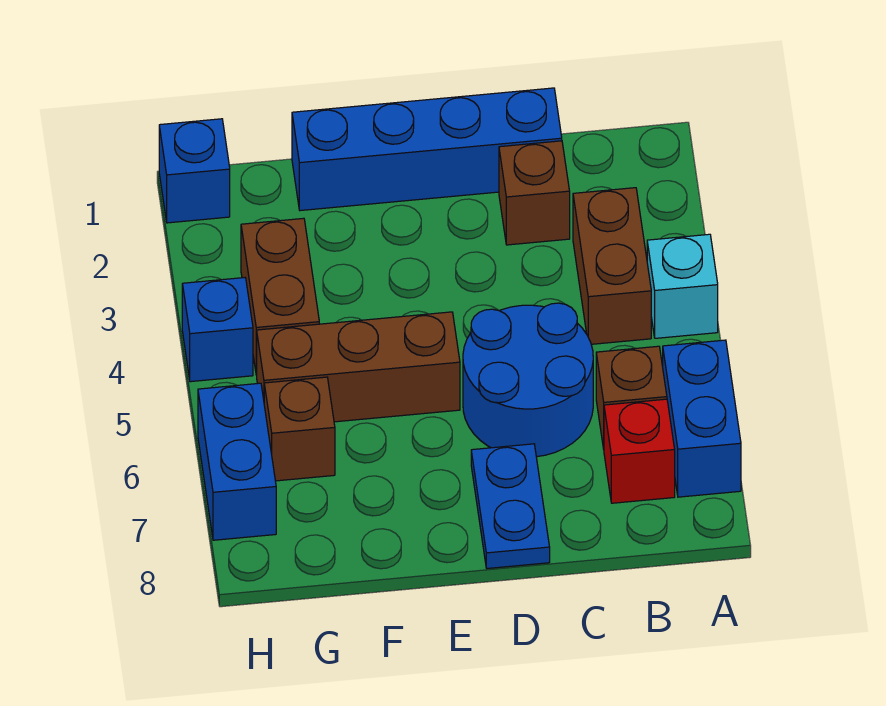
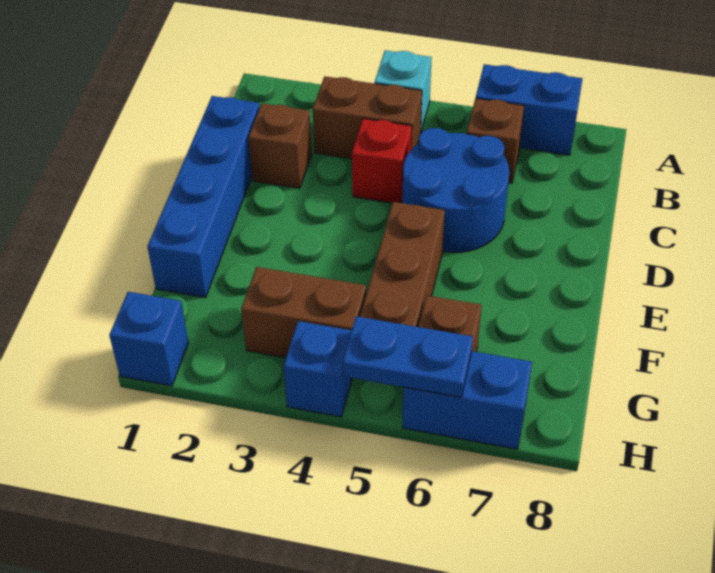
red brick B7 level 1 -> red brick C4 level 1
blue plate D7:D8 level 1 -> blue plate H5:H6 level 2

